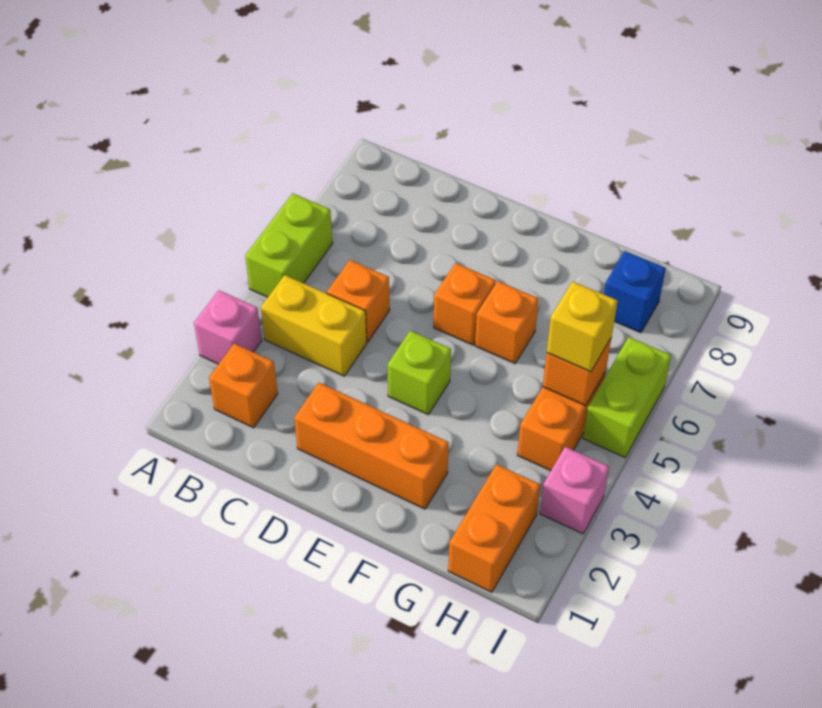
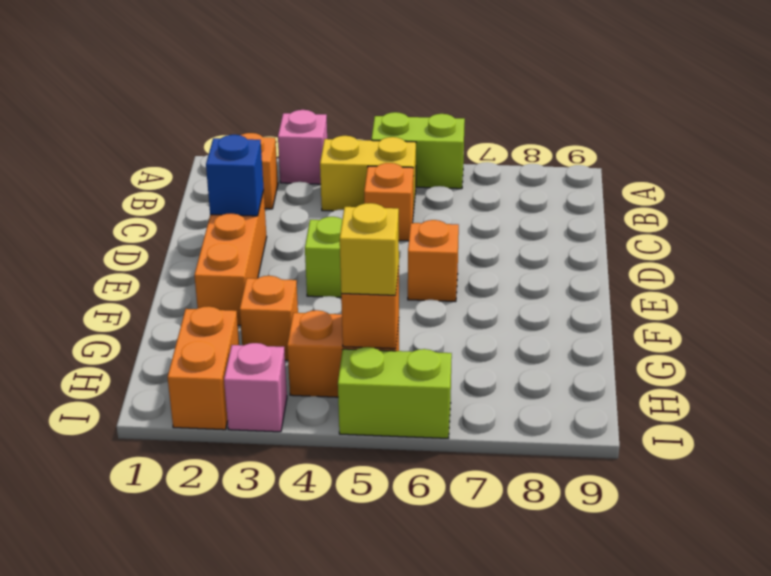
yellow brick B4:C4 level 1 -> yellow brick B4:B5 level 1
orange brick F6 level 1 -> orange brick G3 level 1
orange brick H1:H2 level 1 -> orange brick H2:I2 level 1
blue brick H8 level 1 -> blue brick D2 level 2

